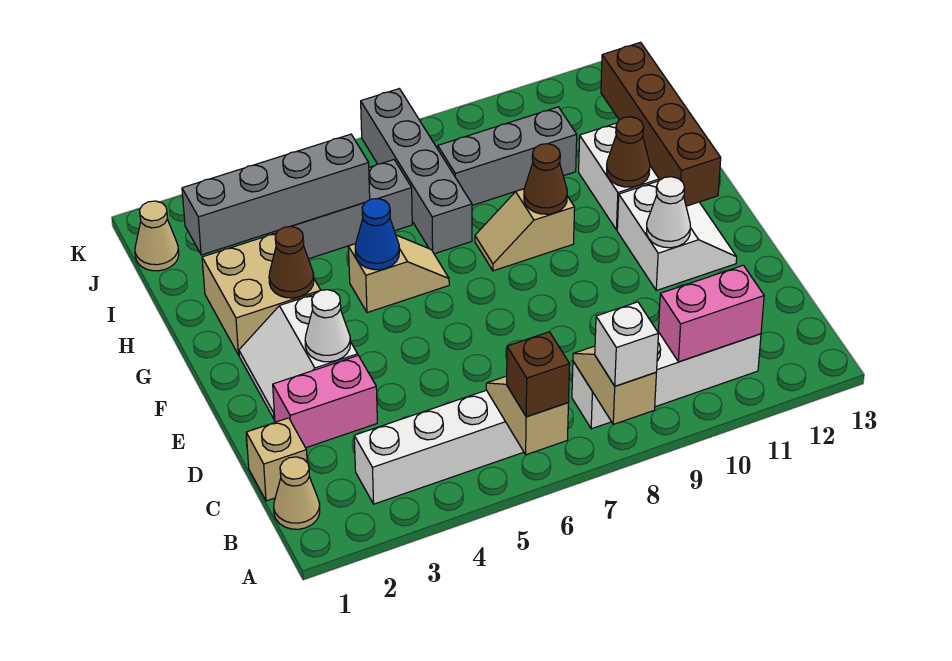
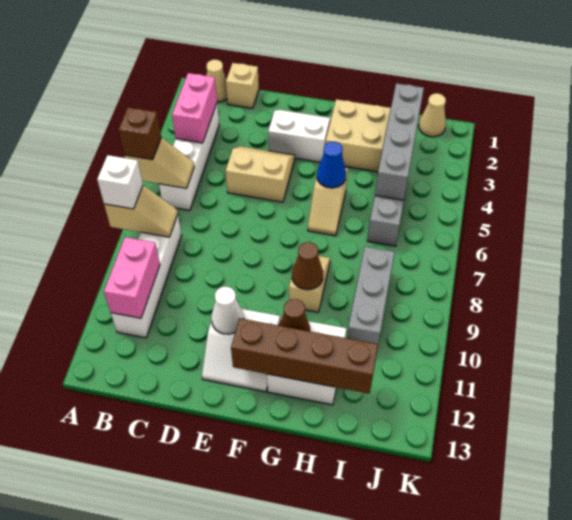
pink brick D2:D3 level 1 -> pink brick B3:B4 level 2
none -> tan slope D4:E5 level 1 top 5
white cone E3 level 2 -> none
brown cone G3 level 2 -> none
grey brick H7:K7 level 1 -> none

